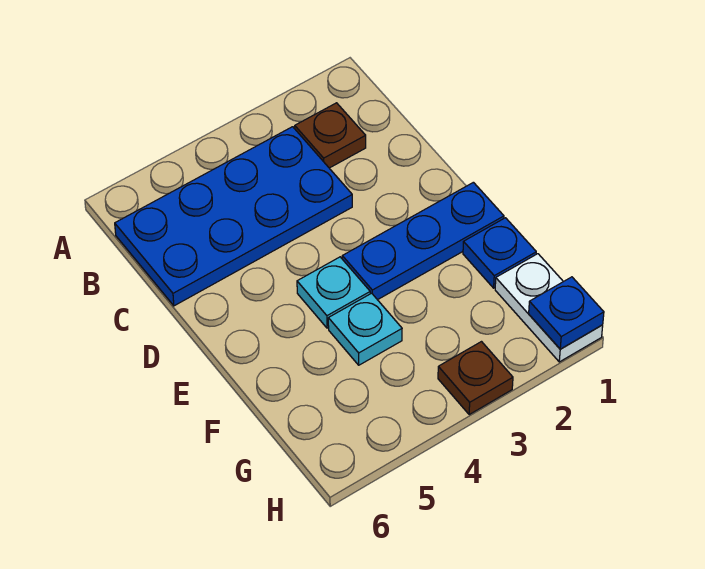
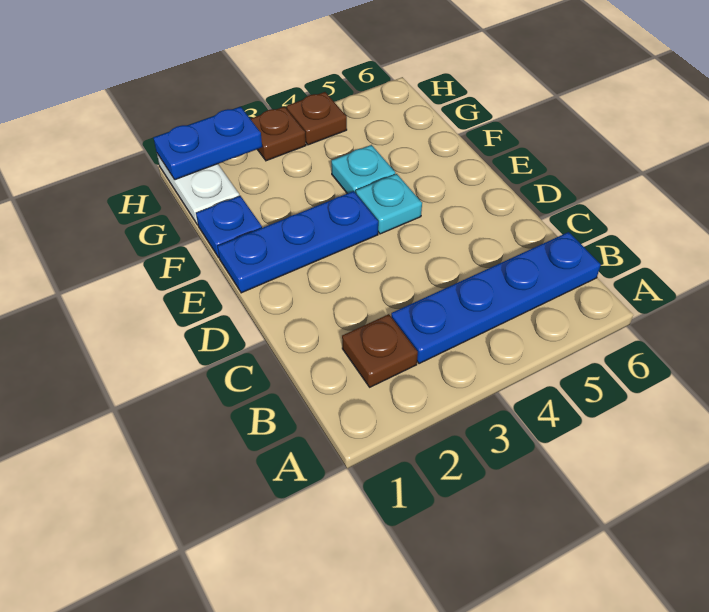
blue plate B3:C6 level 1 -> blue plate B3:B6 level 1
blue plate H1 level 2 -> blue plate H1:H2 level 2
none -> brown plate H4 level 1

